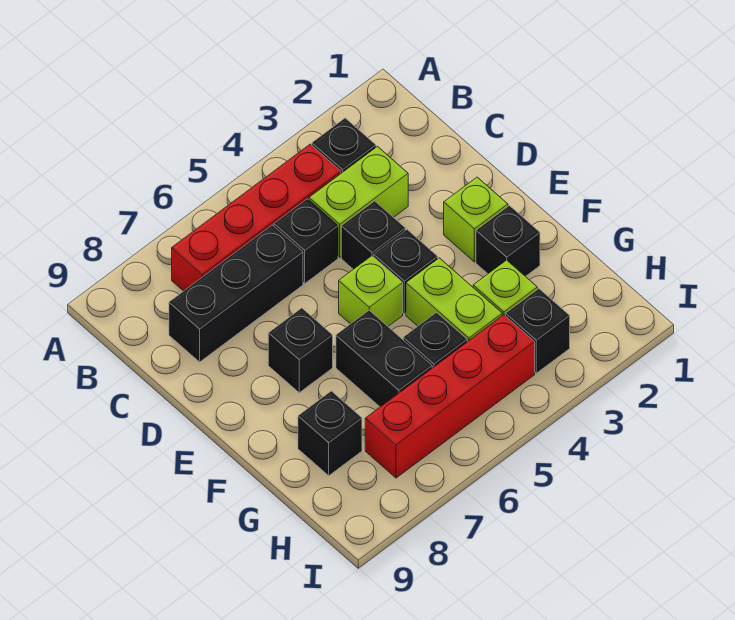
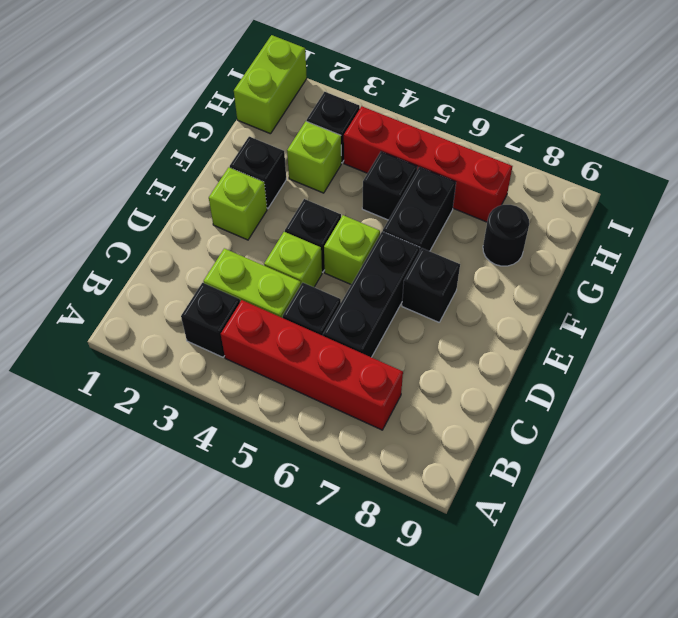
black brick C6:C8 level 1 -> black brick C6:E6 level 1
black brick D4 level 1 -> lime brick D4 level 1
lime brick F4:G4 level 1 -> lime brick H1:I1 level 1
black brick G8 level 1 -> black round brick G8 level 1

